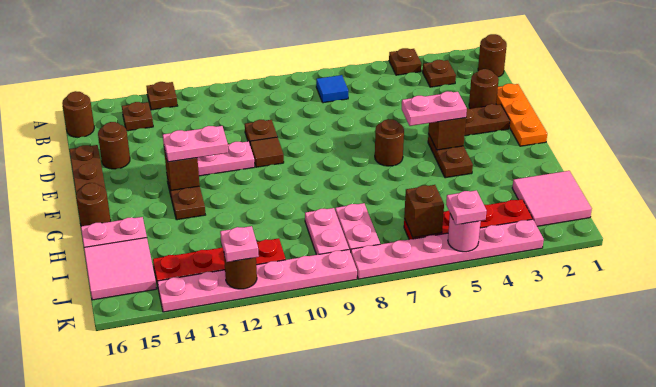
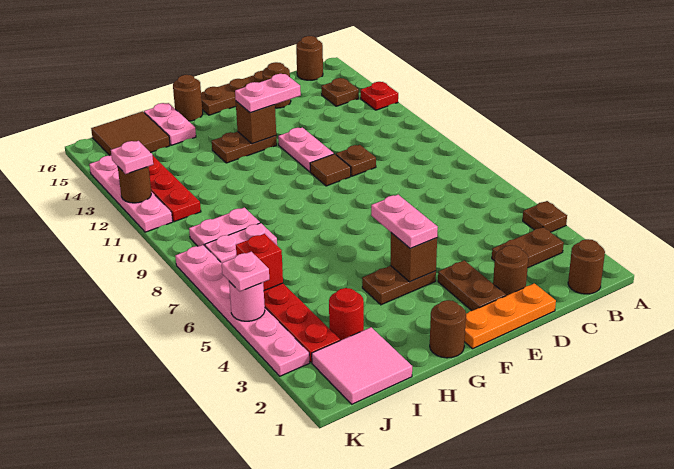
brown plate A13 level 1 -> red plate A13 level 1
brown plate B3 level 1 -> brown plate B3:C3 level 1
blue tile B7 level 1 -> none
brown round brick F6 level 1 -> brown round brick G1 level 1
pink plate F12:F13 level 3 -> pink plate E13:F13 level 3
none -> red round brick I3 level 1
pink tile I15:J16 level 1 -> brown tile I15:J16 level 1
brown brick J6 level 2 -> red brick J6 level 2
pink plate K9:K14 level 1 -> pink plate K11:K14 level 1

